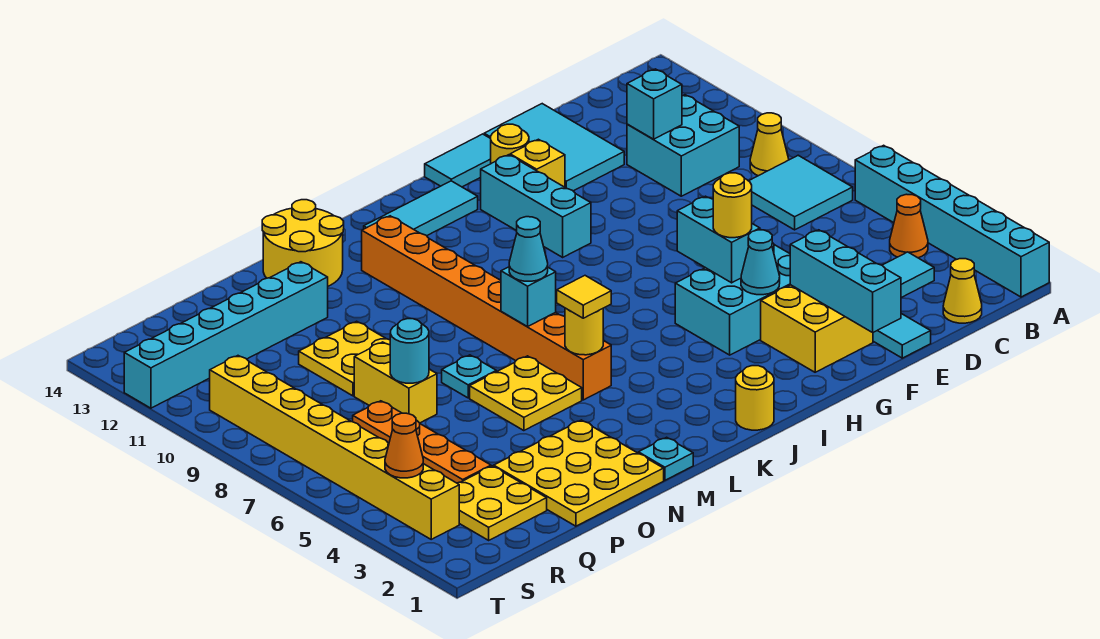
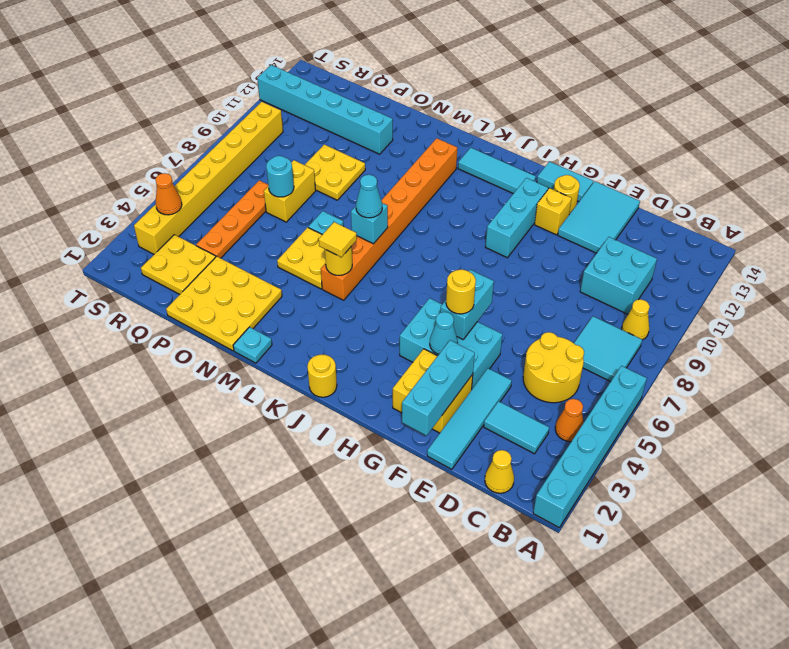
cyan brick D11 level 2 -> none
yellow round brick M13:N14 level 1 -> yellow round brick C5:D6 level 1

